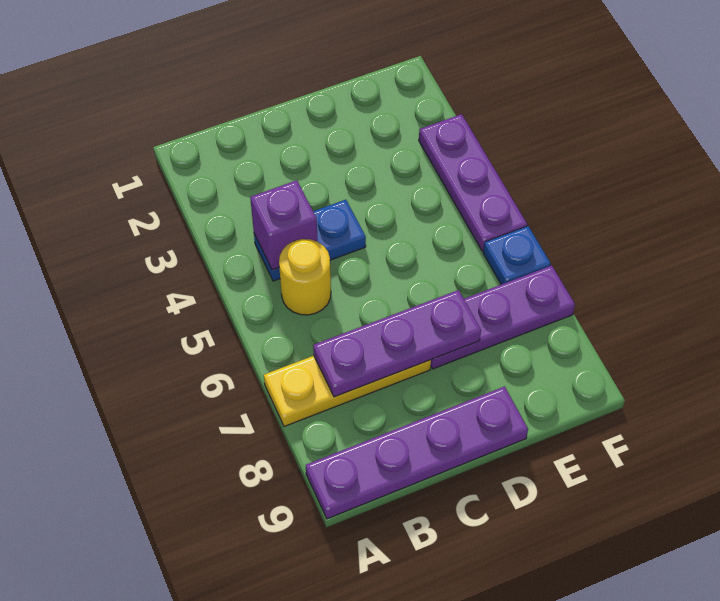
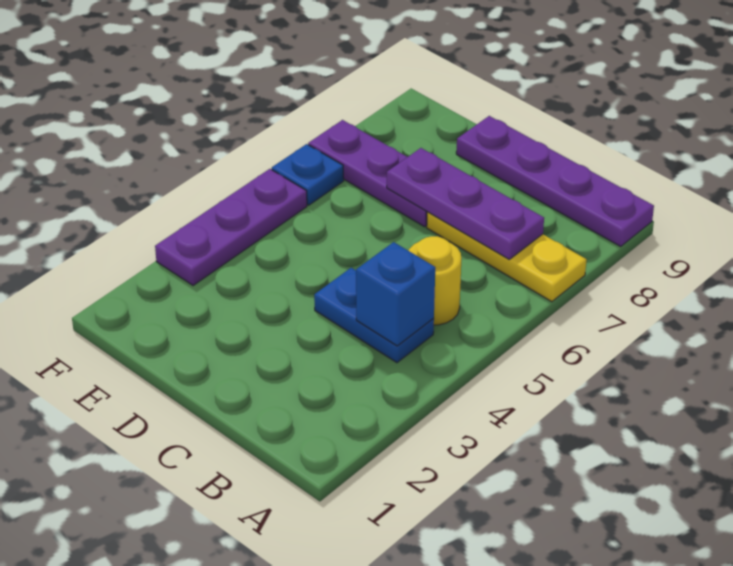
purple brick B4 level 2 -> blue brick B4 level 2

